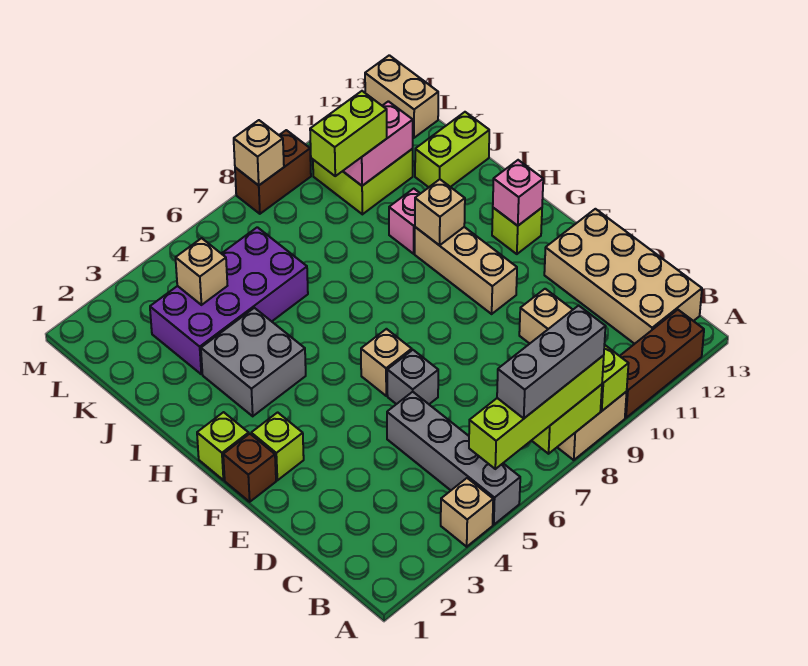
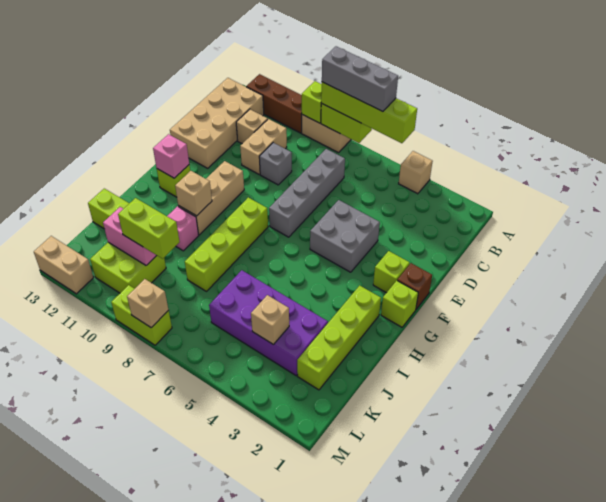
grey brick A5:D5 level 1 -> grey brick C7:F7 level 1
grey brick E6 level 1 -> grey brick D9 level 1
tan brick F6 level 1 -> tan brick C11 level 1
none -> lime brick G8:J8 level 1
none -> lime brick H2:K2 level 1
grey brick H3:I4 level 1 -> grey brick E4:F5 level 1
tan brick L13:M13 level 1 -> tan brick M12:M13 level 1
brown brick M8:M9 level 1 -> lime brick M8:M9 level 1

